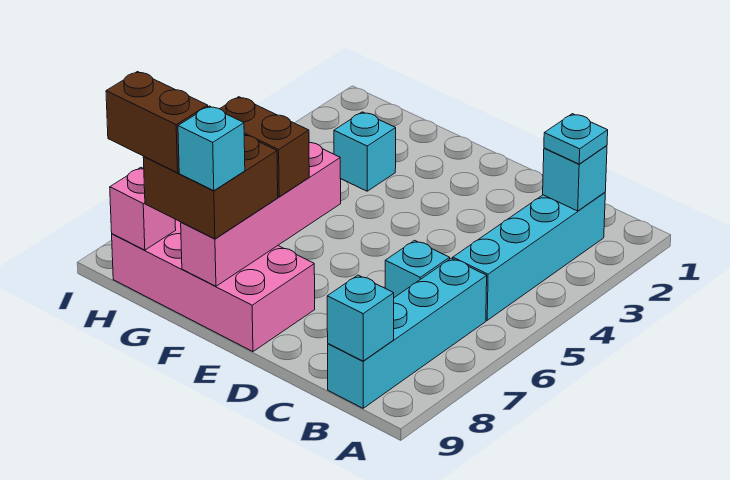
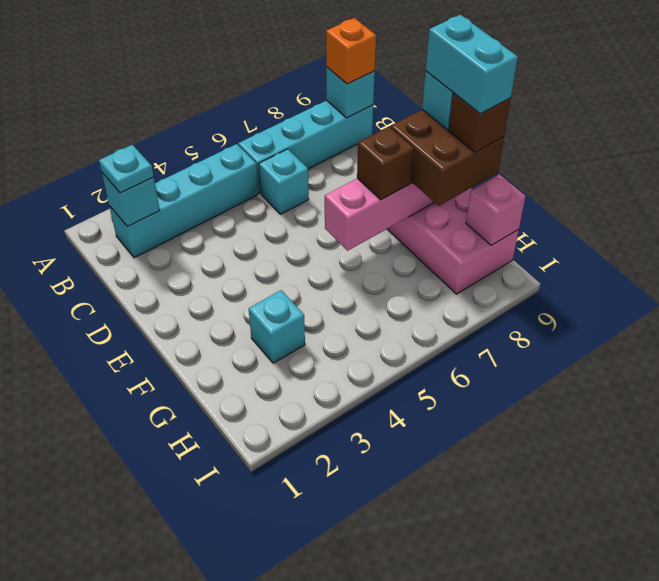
none -> orange brick B9 level 3
brown brick F7:G7 level 3 -> brown brick F7 level 3
none -> cyan brick F9:G9 level 5
brown brick G9:H9 level 4 -> brown brick G9 level 4

